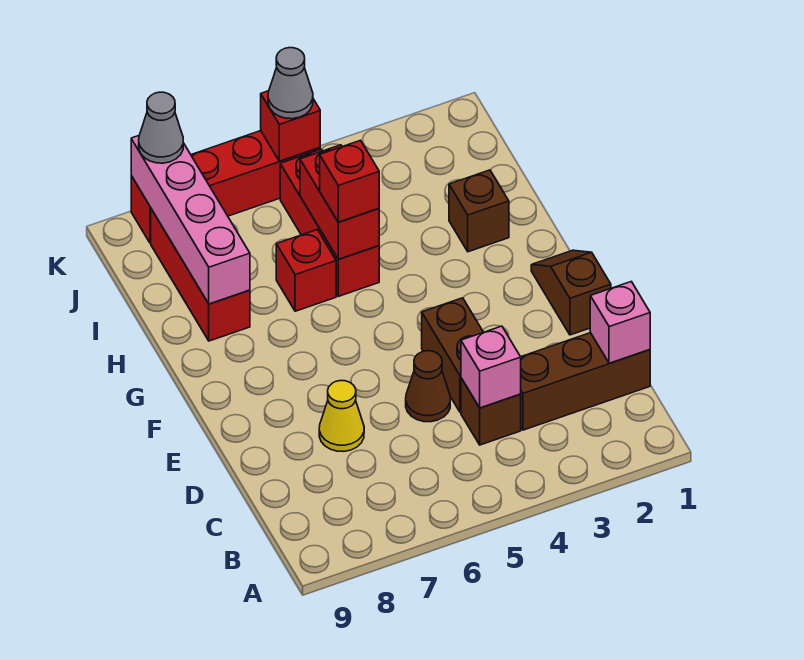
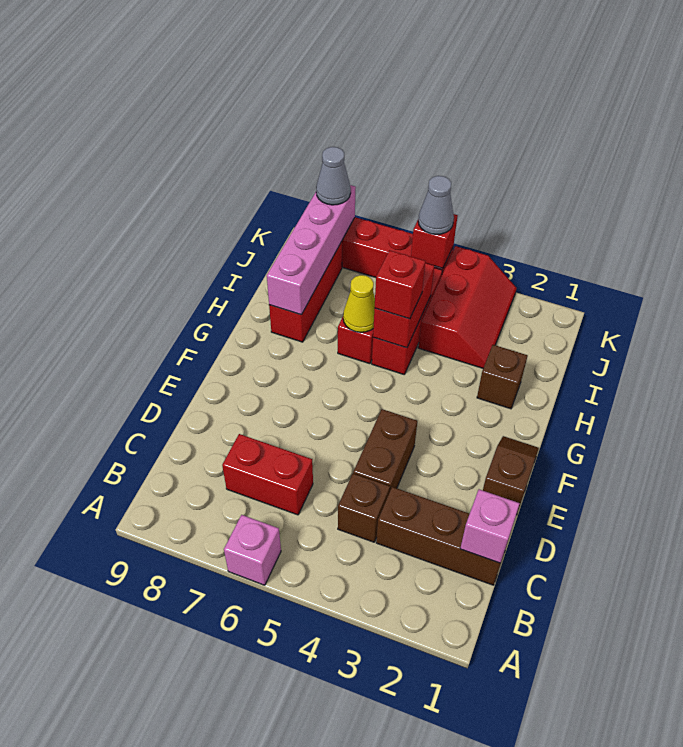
pink brick C4 level 2 -> pink brick A6 level 1
none -> red brick C6:C7 level 1
brown cone D5 level 1 -> none
yellow cone D7 level 1 -> yellow cone H6 level 2
none -> red slope I3:K4 level 1 top 4

